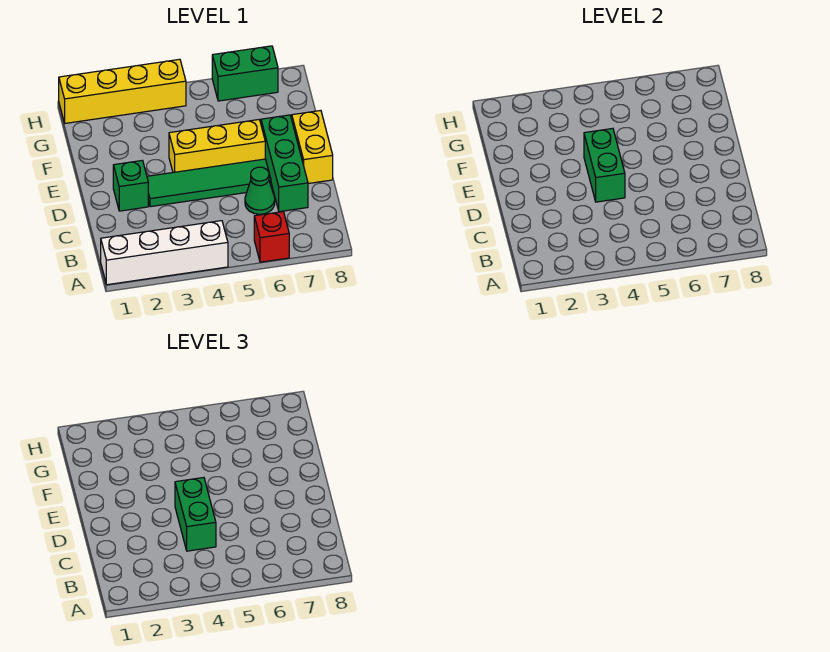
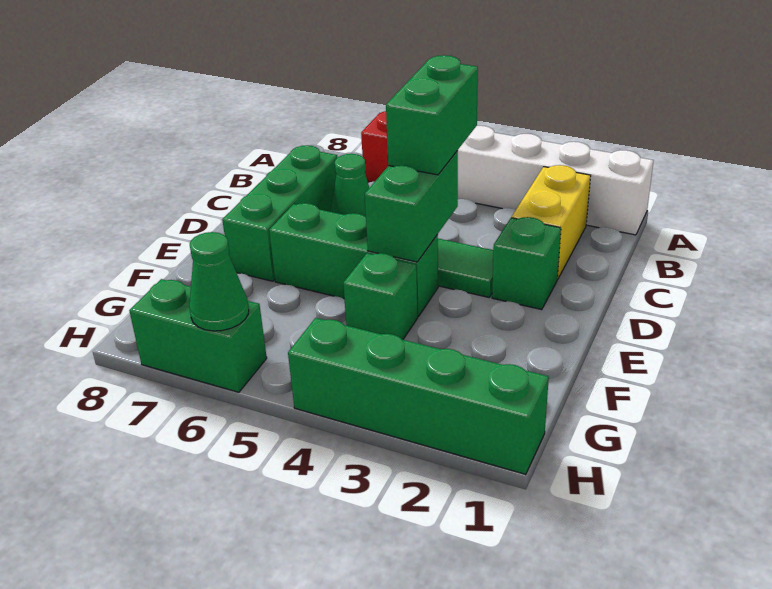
yellow brick D8:E8 level 1 -> yellow brick B2:C2 level 1
yellow brick E4:E6 level 1 -> green brick E4:E6 level 1
none -> green brick F4 level 1
yellow brick H1:H4 level 1 -> green brick H1:H4 level 1
none -> green cone H6 level 2

